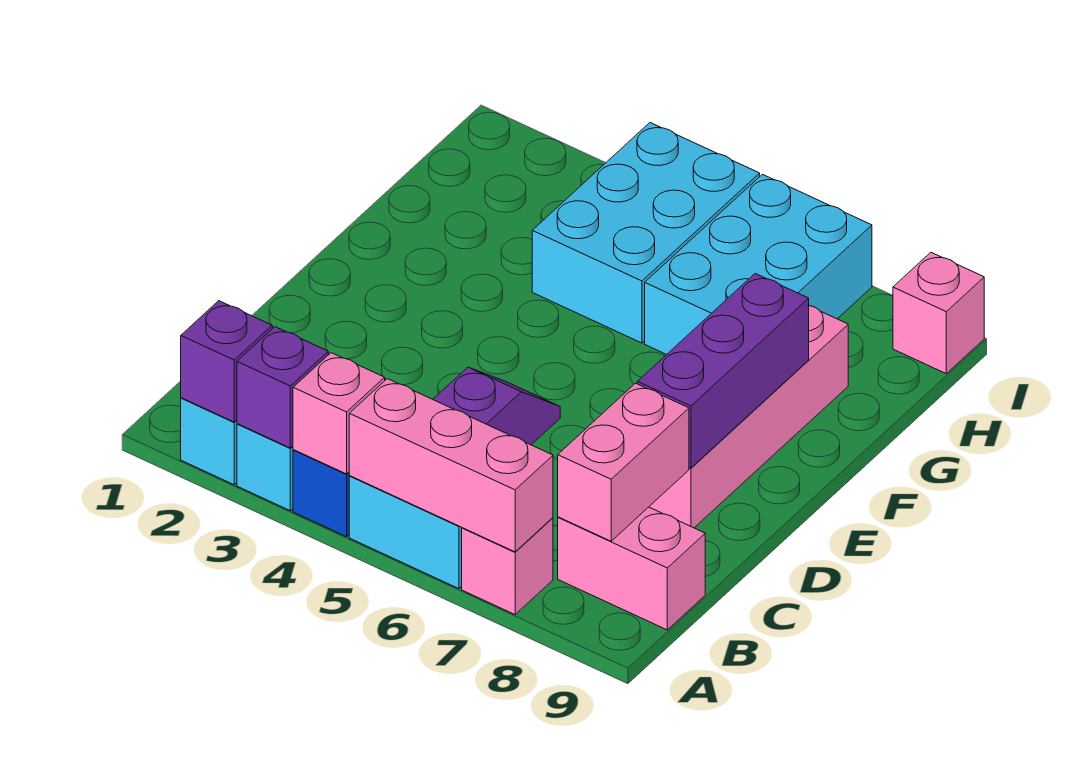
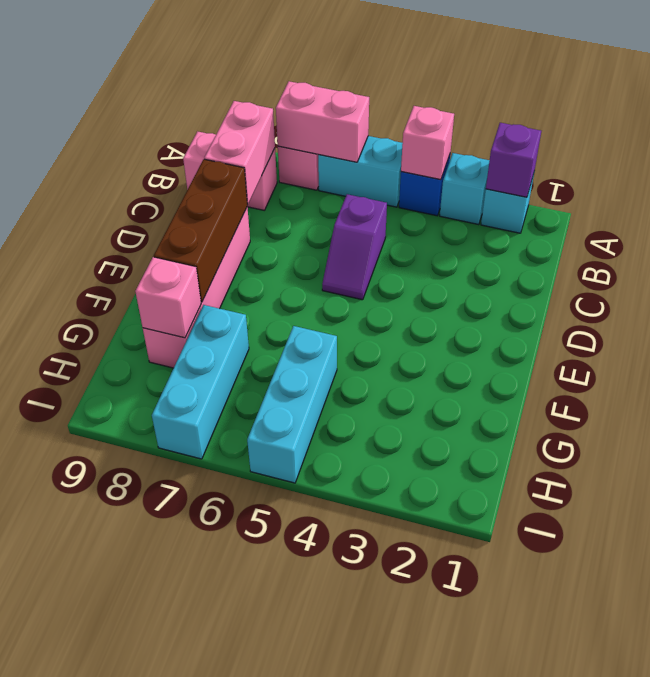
purple brick A3 level 2 -> none
pink brick A5:A7 level 2 -> pink brick A6:A7 level 2
purple brick D8:F8 level 2 -> brown brick D8:F8 level 2
cyan brick G4:I5 level 1 -> cyan brick G5:I5 level 1
cyan brick G6:I7 level 1 -> cyan brick G7:I7 level 1
pink brick I9 level 1 -> pink brick G8 level 2

